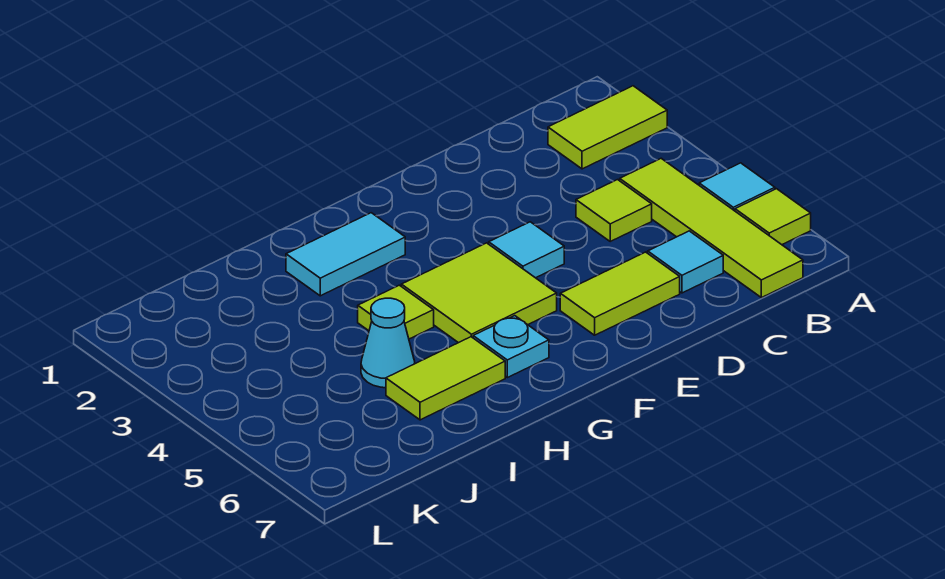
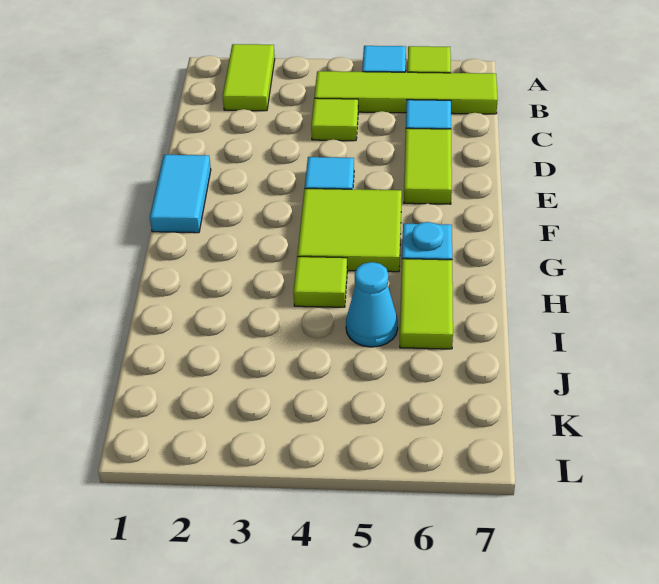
cyan tile G2:H2 level 1 -> cyan tile E1:F1 level 1

